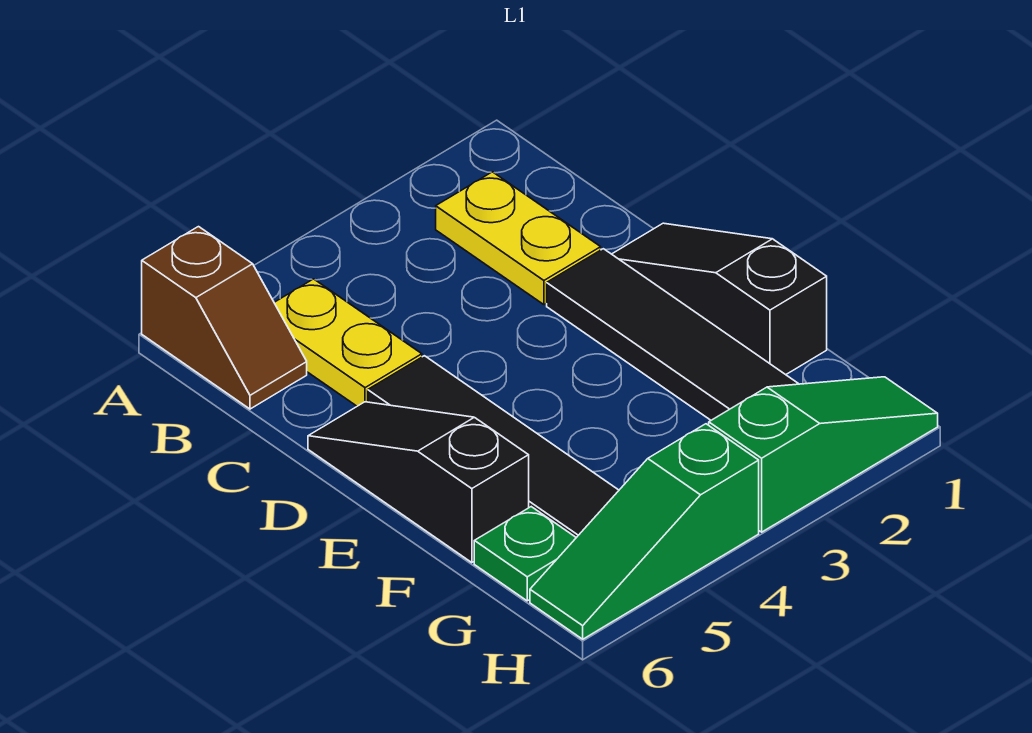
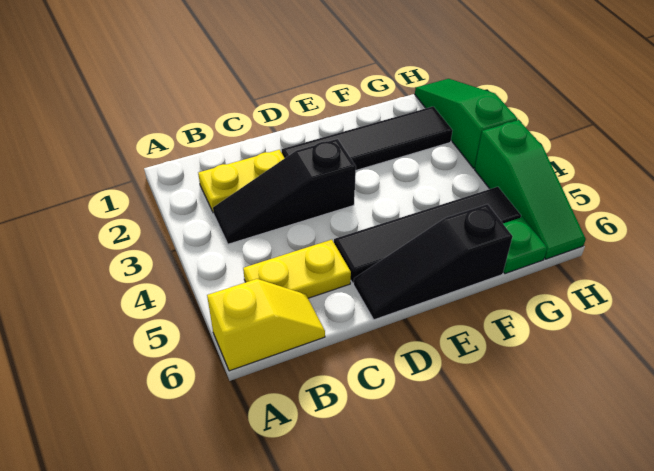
brown slope A6:B6 level 1 top A -> yellow slope A6:B6 level 1 top A
black slope D1:F1 level 1 top F -> black slope B3:D3 level 1 top D

